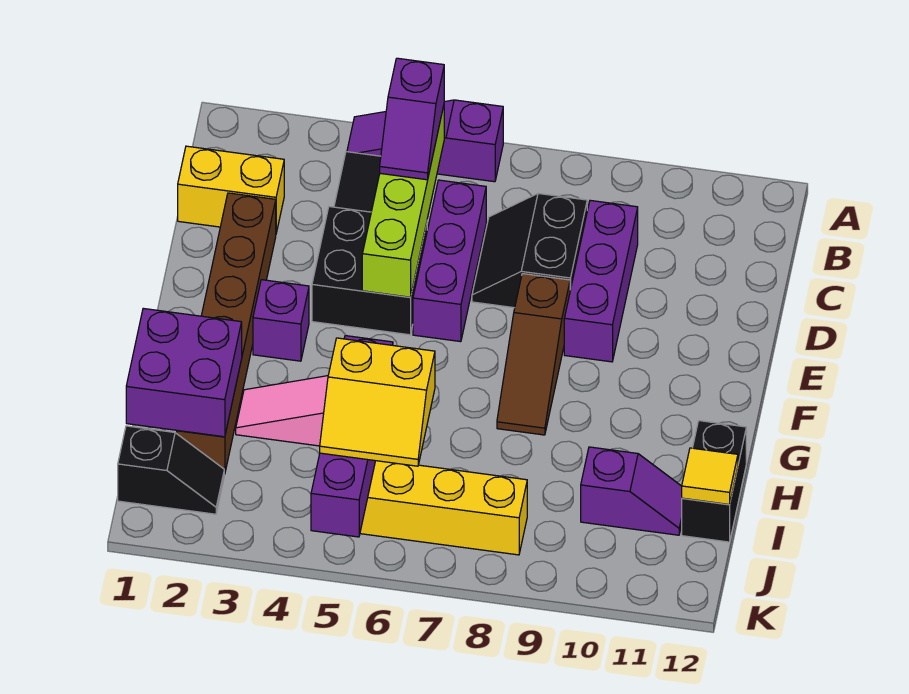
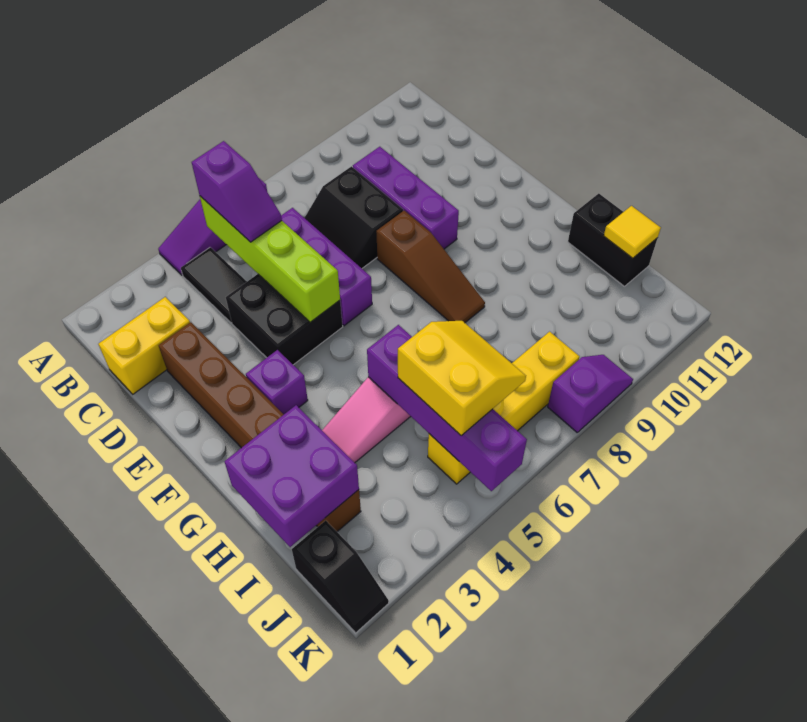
yellow slope I5:J6 level 3 top I -> yellow slope I5:J6 level 3 top 5
purple slope I10:I11 level 1 top 10 -> purple slope K8:K9 level 1 top 8
black slope J1:J2 level 1 top 1 -> black slope J1:K1 level 1 top J

